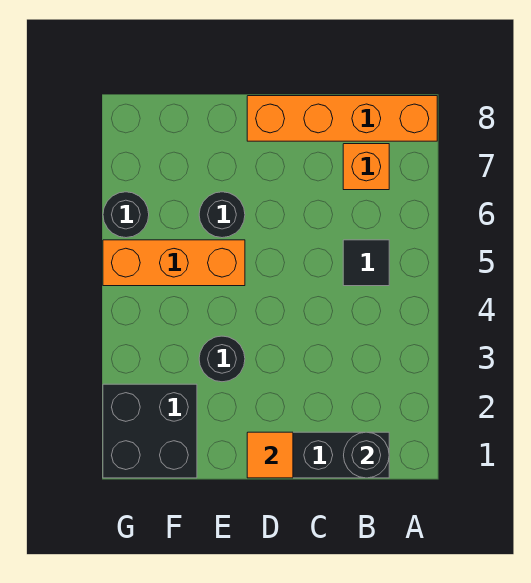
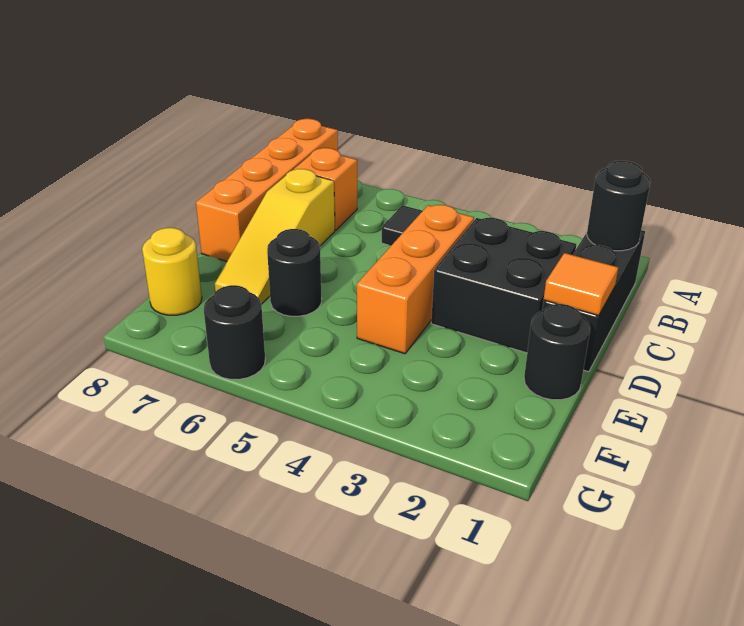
none -> yellow slope C7:E7 level 1 top C
black round brick E3 level 1 -> black round brick E1 level 1
orange brick E5:G5 level 1 -> orange brick C4:E4 level 1
black brick F1:G2 level 1 -> black brick C2:D3 level 1
none -> yellow round brick F8 level 1

